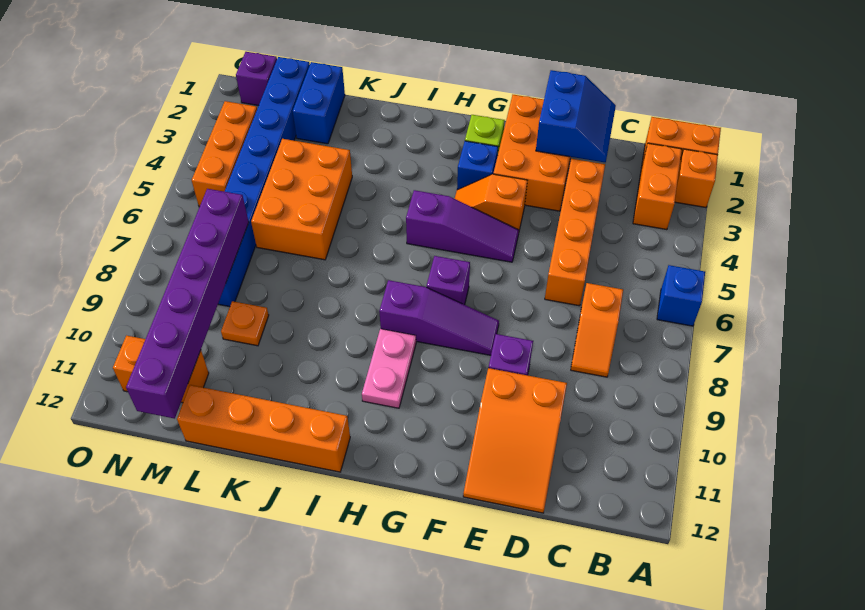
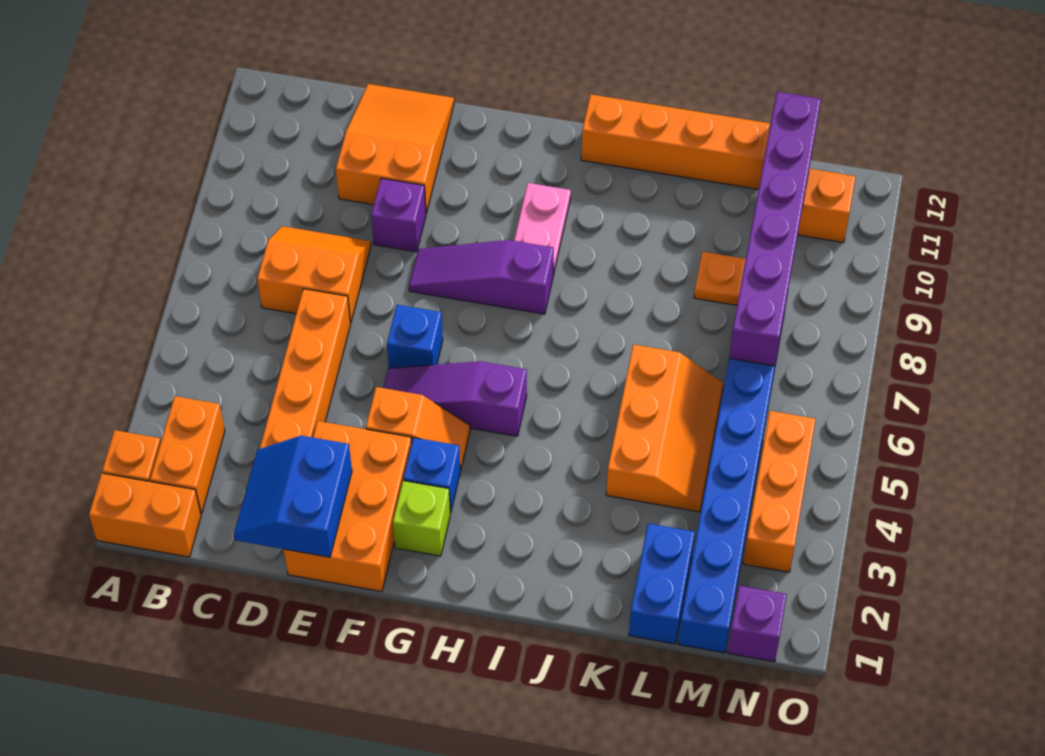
blue brick A6 level 1 -> blue brick F6 level 1
orange slope C7:C8 level 1 top 7 -> orange slope C7:D8 level 1 top 7
purple brick G7 level 1 -> none
orange brick K4:L6 level 1 -> orange slope K4:L6 level 1 top K

